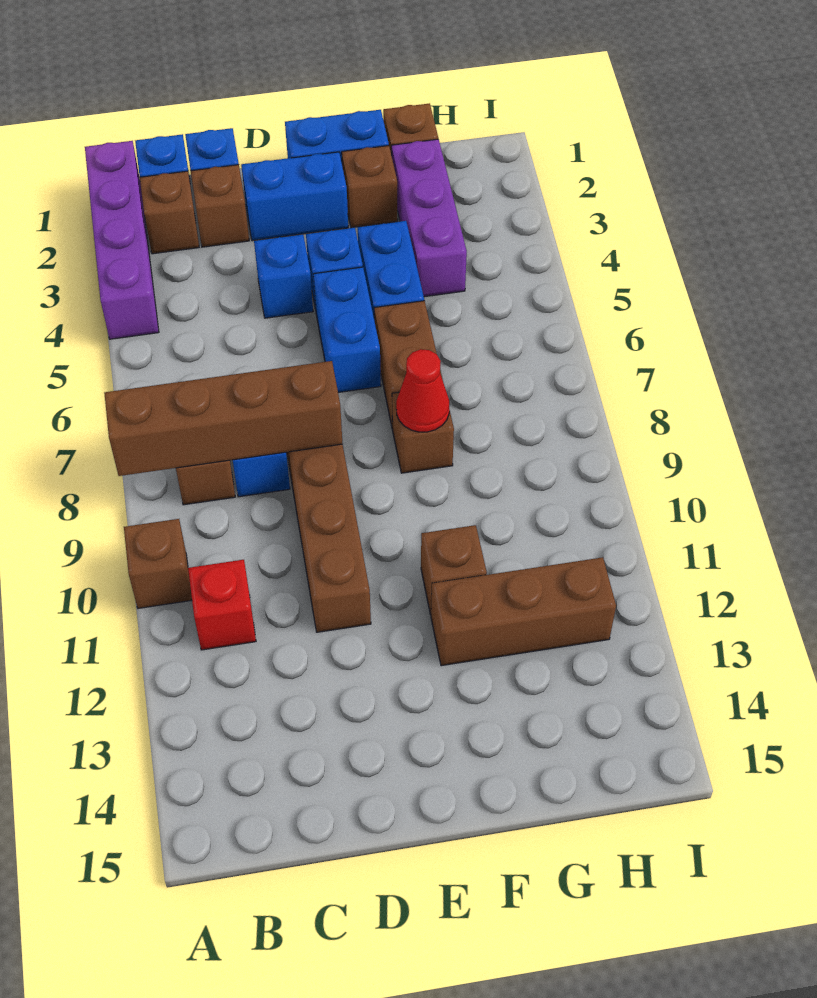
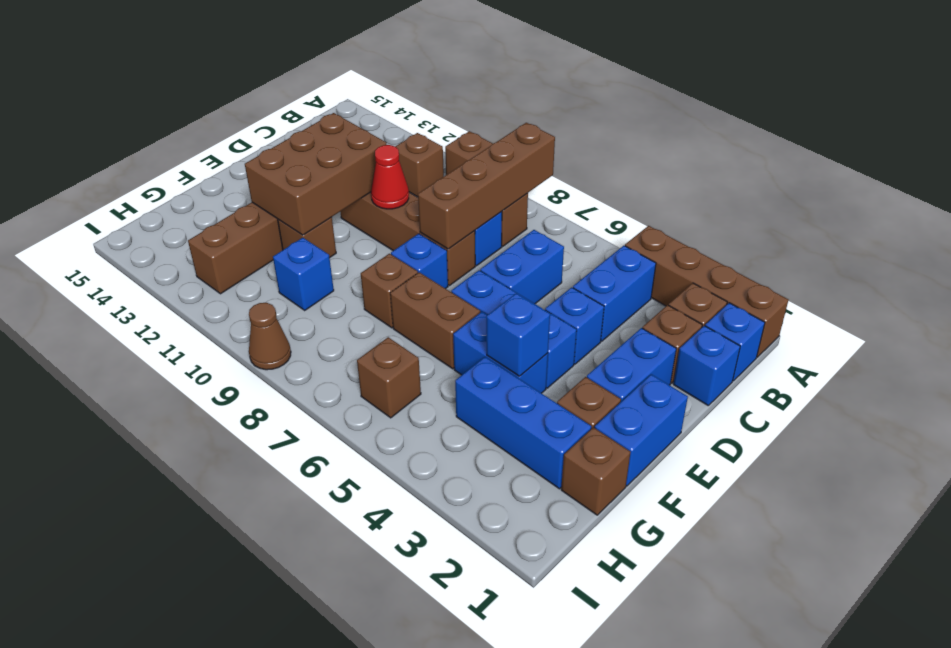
purple brick A1:A4 level 1 -> brown brick A1:A4 level 1
none -> blue brick B4:C4 level 1
red brick B11 level 1 -> brown brick B11 level 1
none -> blue brick C6:D6 level 1
none -> brown brick D11:F12 level 2
none -> blue brick E8 level 1
none -> blue brick F4 level 2
red cone F8 level 2 -> red cone D10 level 2
purple brick G2:G4 level 1 -> blue brick G2:G4 level 1
none -> blue brick G10 level 1
none -> brown brick H6 level 1
none -> brown cone I9 level 1

